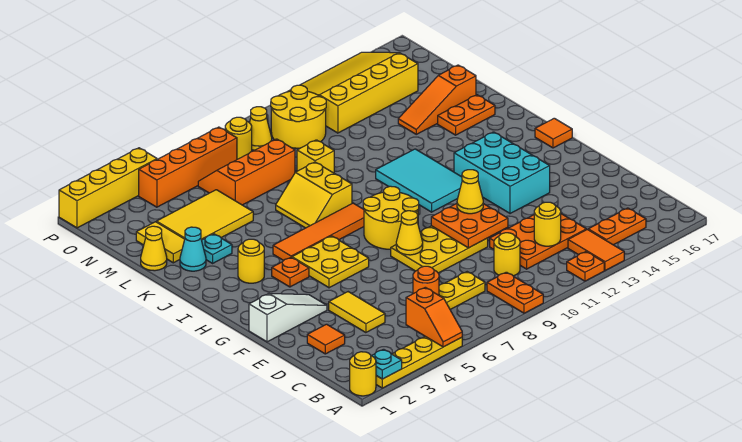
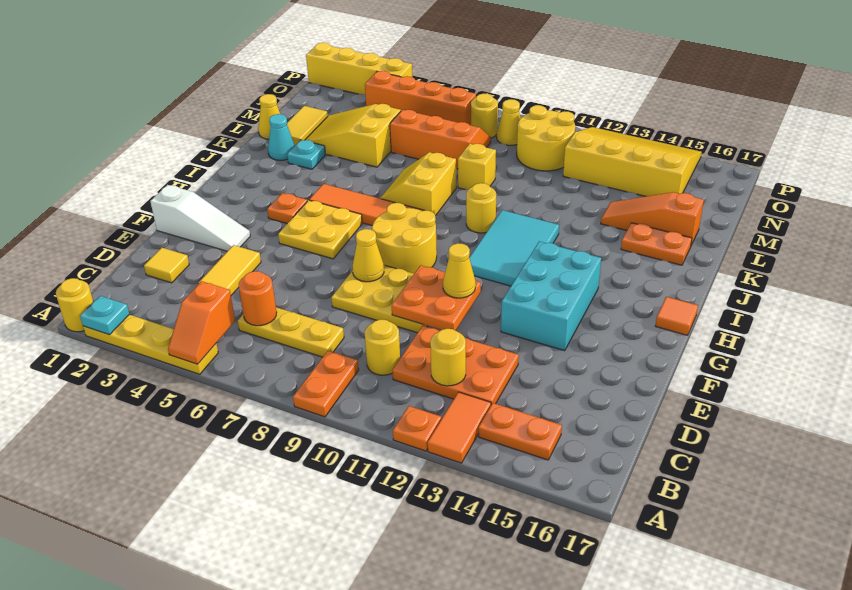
orange tile D2 level 1 -> yellow tile D2 level 1
yellow round brick I3 level 1 -> yellow round brick J10 level 1
yellow tile L3:M5 level 1 -> yellow slope L3:M5 level 1 top 5

